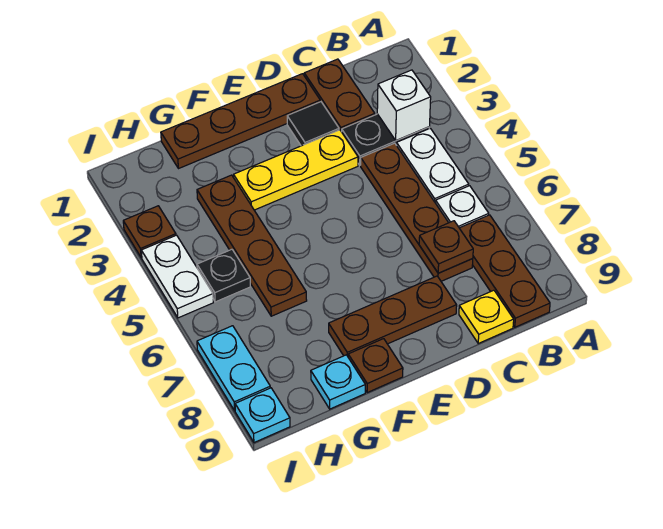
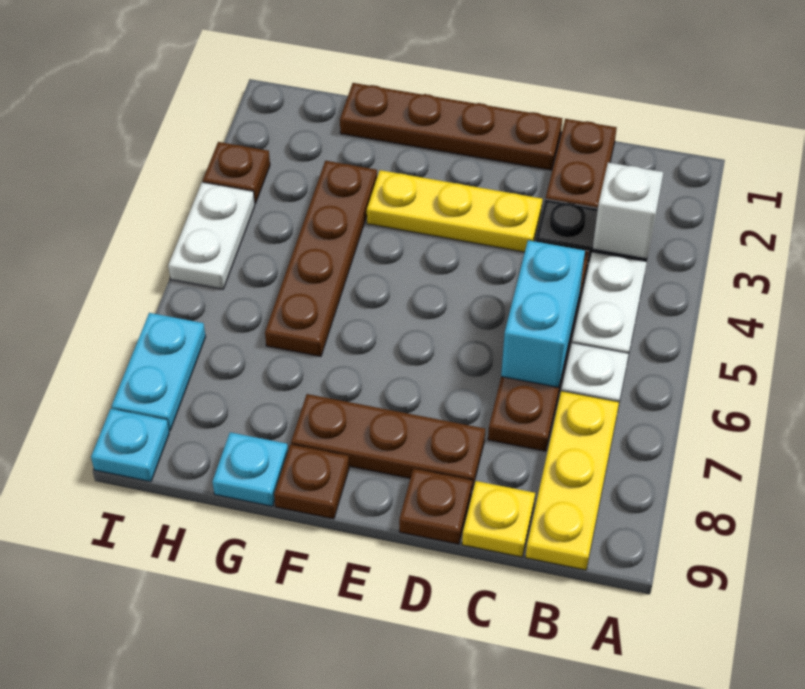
brown plate B7:B9 level 1 -> yellow plate B7:B9 level 1
none -> cyan brick C5:C6 level 2
brown plate C7 level 2 -> brown plate D9 level 1
black tile D2 level 1 -> none
black plate H5 level 1 -> none

